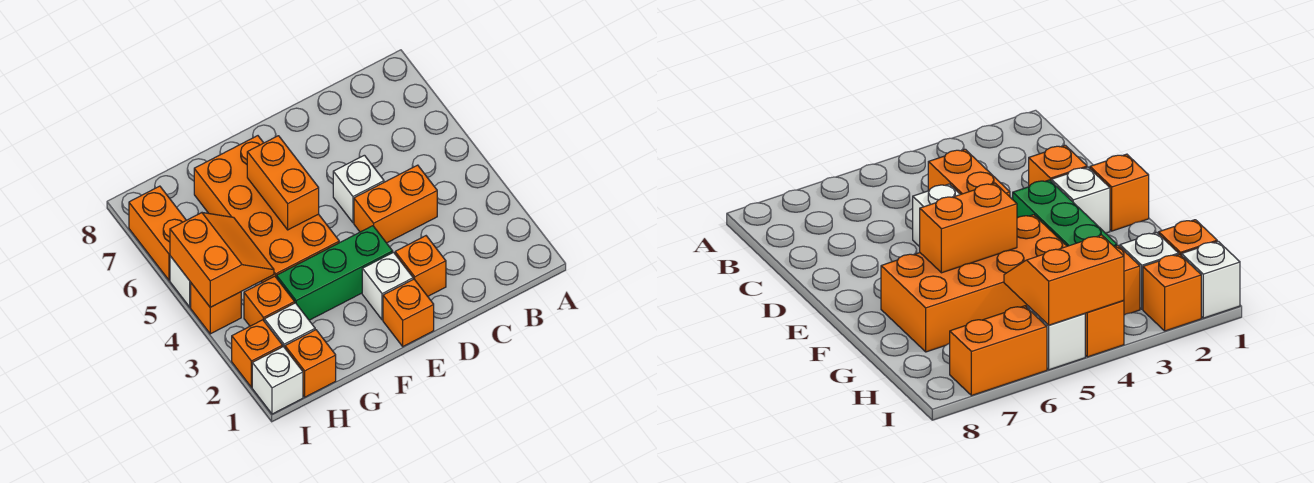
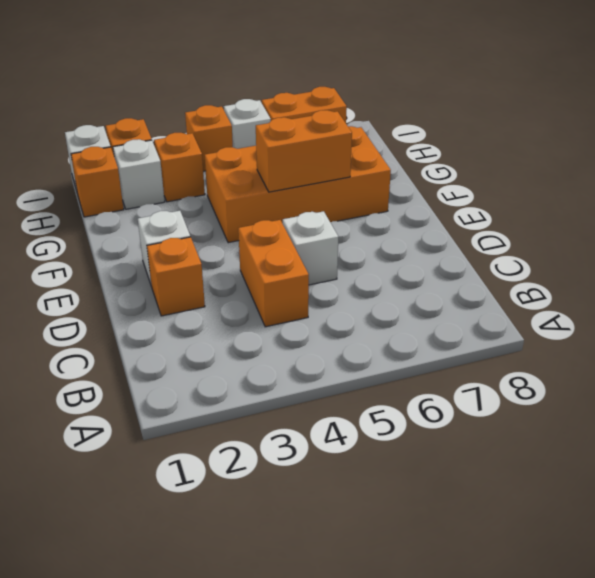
orange brick E1 level 1 -> none
green brick E3:G3 level 1 -> none
orange slope H4:I5 level 2 top I -> none

